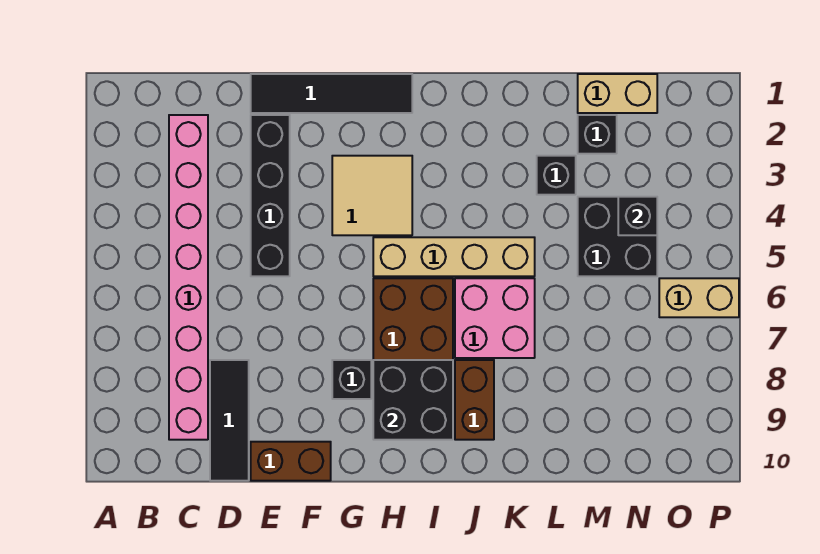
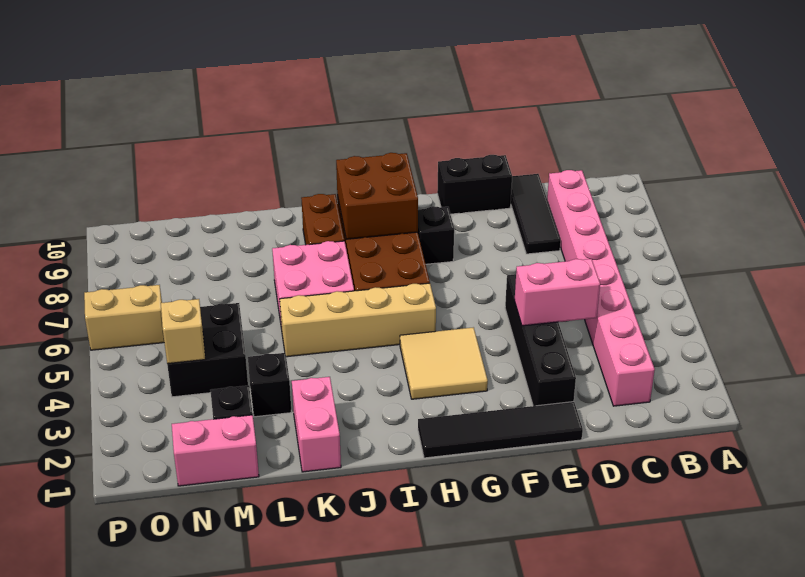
none -> pink brick D4:E4 level 2
brown brick E10:F10 level 1 -> black brick E10:F10 level 1
black brick H8:I9 level 2 -> brown brick H8:I9 level 2
none -> pink brick K1:K2 level 1
tan brick M1:N1 level 1 -> pink brick M1:N1 level 1
black brick N4 level 2 -> tan brick N4 level 2

